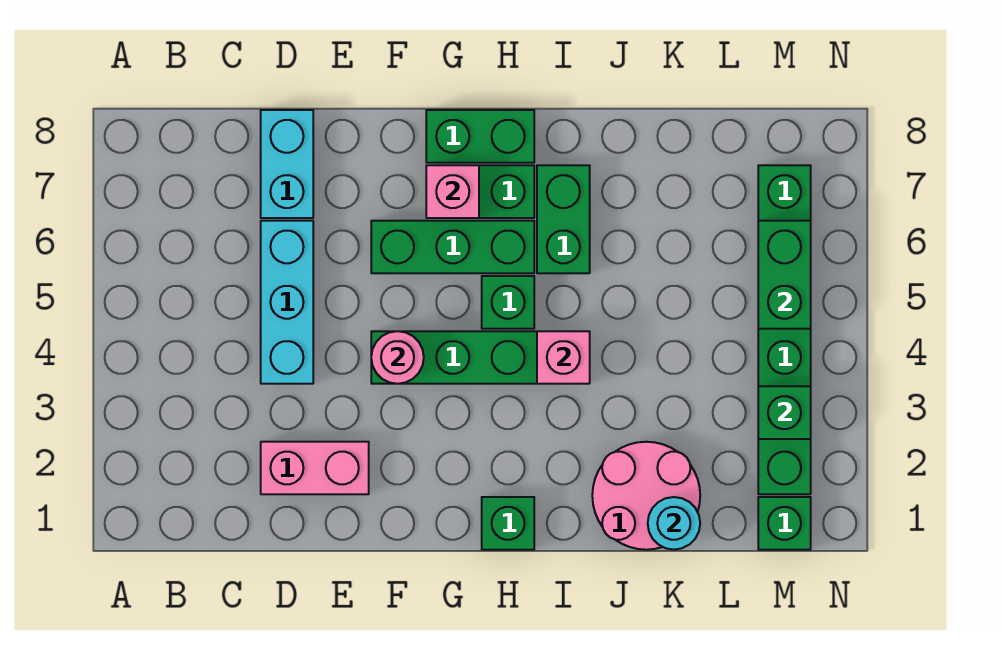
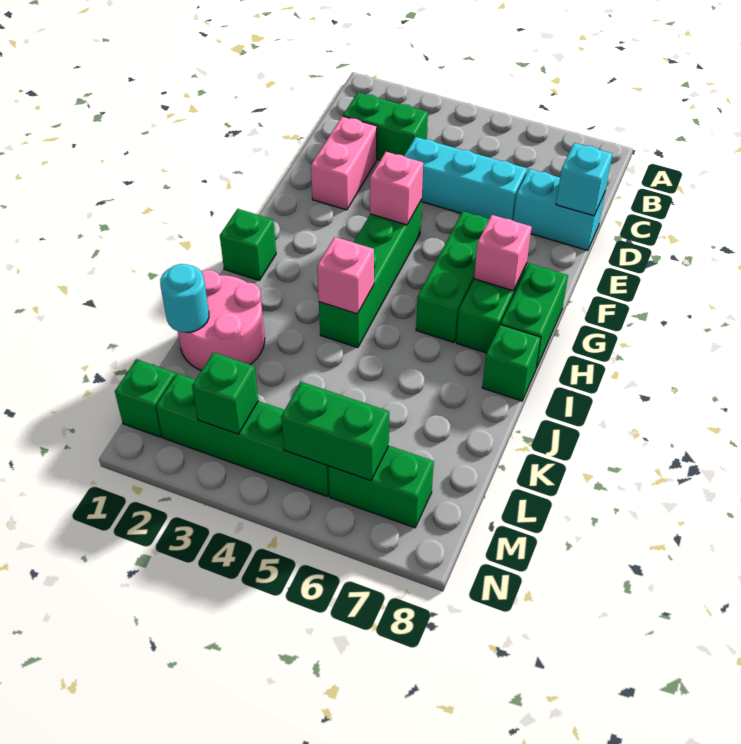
none -> cyan brick D8 level 2
pink round brick F4 level 2 -> pink brick F4 level 2
green brick H5 level 1 -> green brick I8 level 1
green brick I6:I7 level 1 -> green brick C2:C3 level 1

